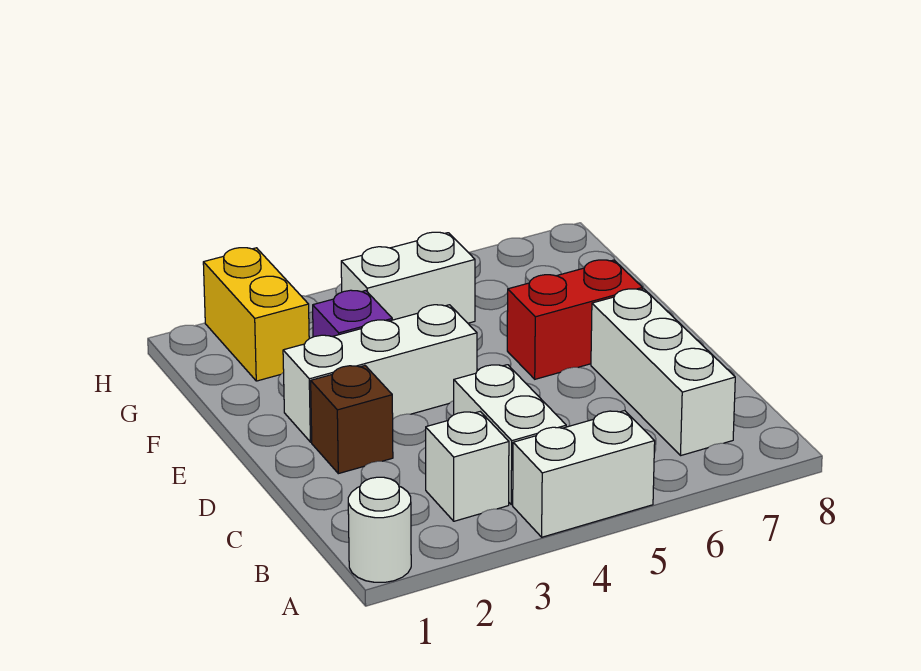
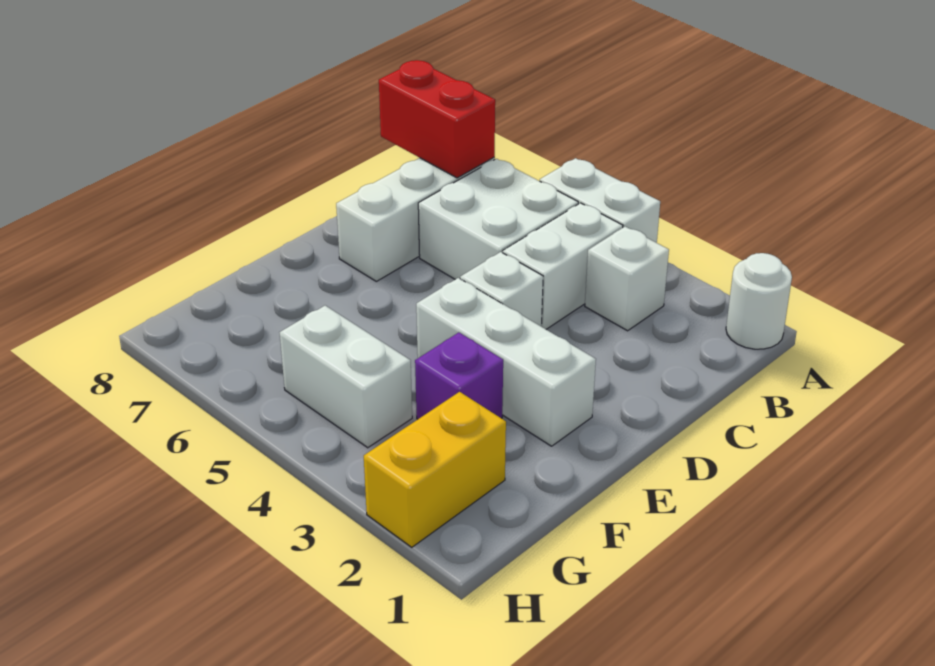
none -> white brick B5:C6 level 1
brown brick D2 level 1 -> none
none -> white brick D4 level 1
red brick E6:E7 level 1 -> red brick B7:B8 level 2

